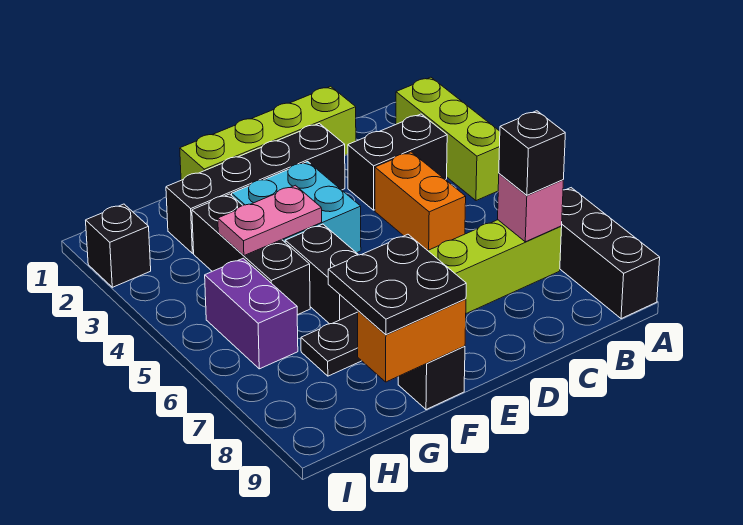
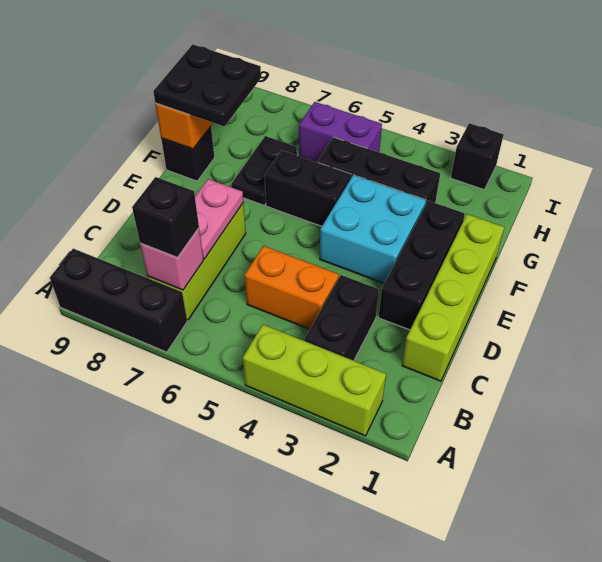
black brick D2:G2 level 1 -> black brick D2:F2 level 1
pink plate F4:G4 level 2 -> pink plate C7:D7 level 2

